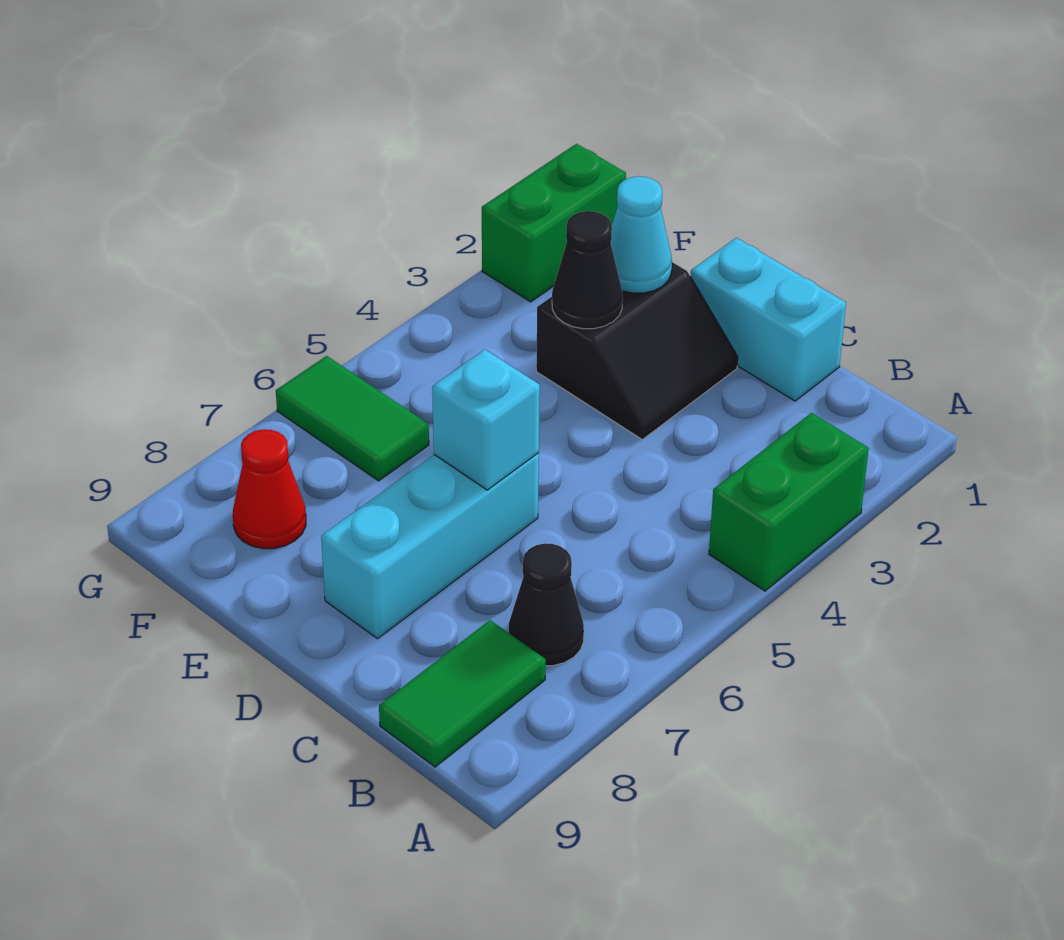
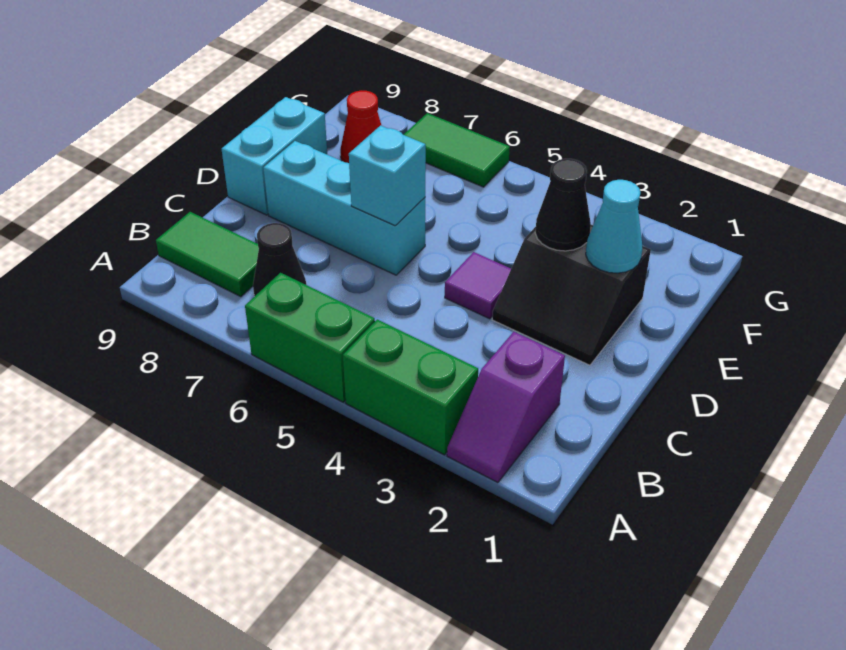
none -> purple slope A2:B2 level 1 top B
cyan brick C1:D1 level 1 -> cyan brick D9:E9 level 1
none -> purple tile D4 level 1
green tile F6:G6 level 1 -> green tile G6:G7 level 1
green brick G1:G2 level 1 -> green brick A5:A6 level 1

